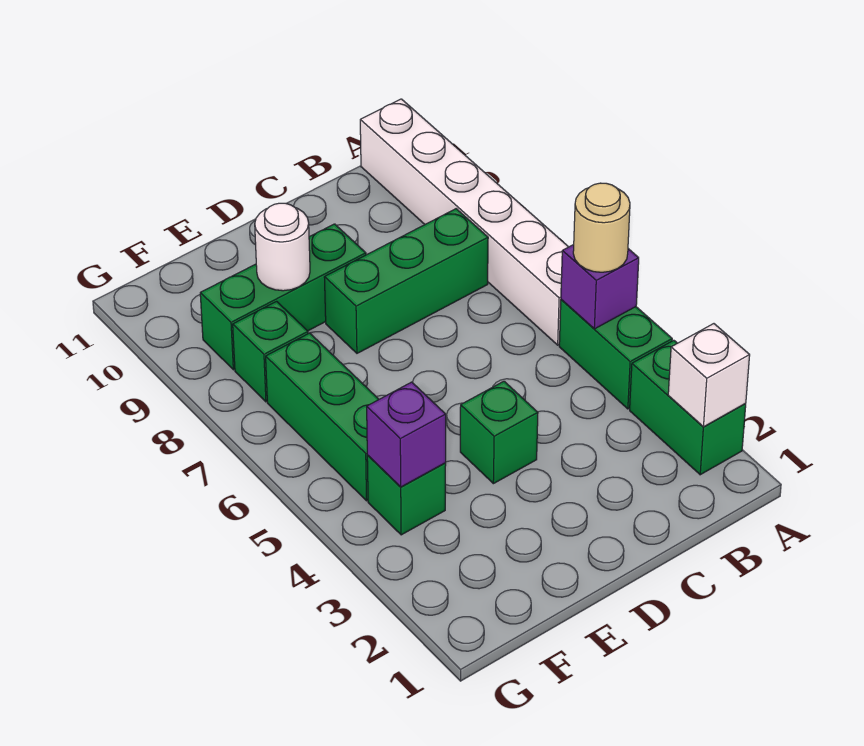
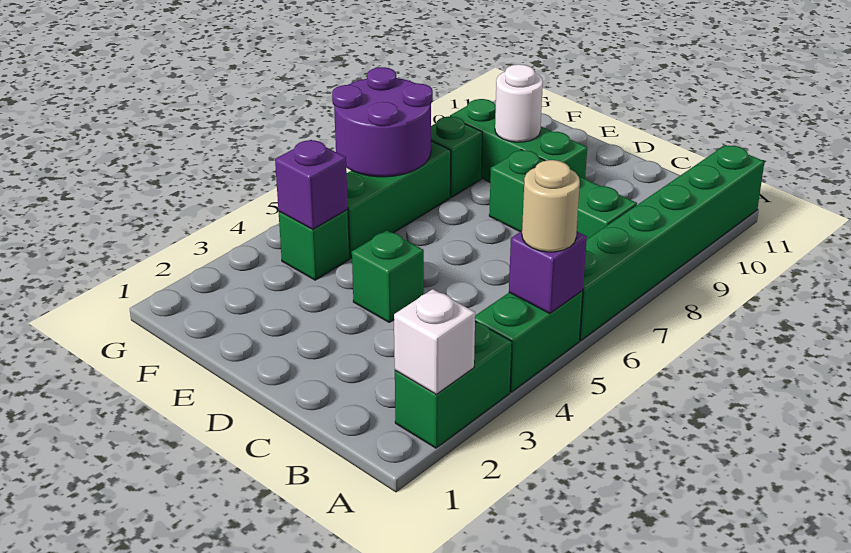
white brick A6:A11 level 1 -> green brick A6:A11 level 1
none -> purple round brick F6:G7 level 2

